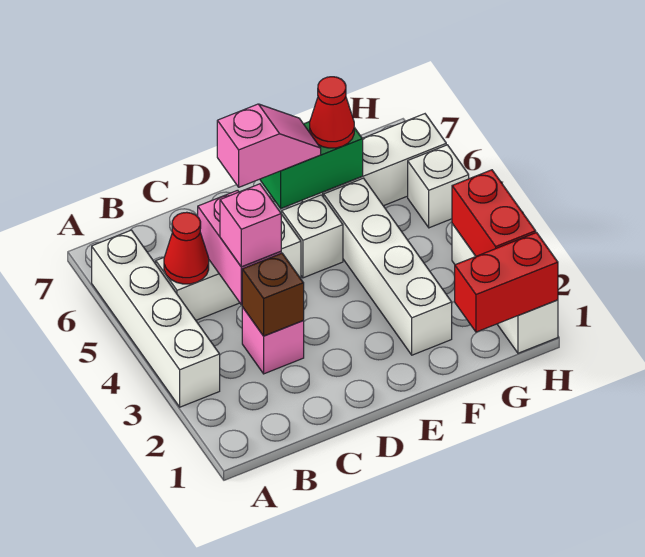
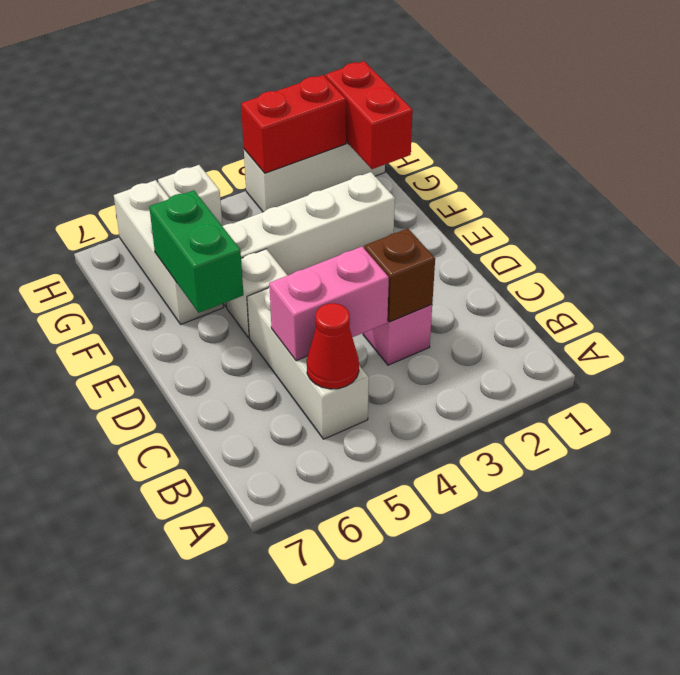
white brick A3:A6 level 1 -> none
pink brick C4 level 3 -> none
pink slope D6:E6 level 3 top D -> none
red cone F6 level 3 -> none

